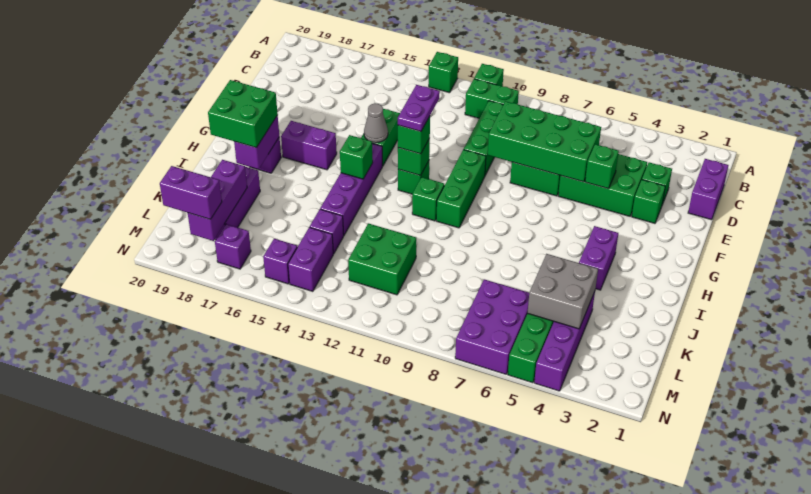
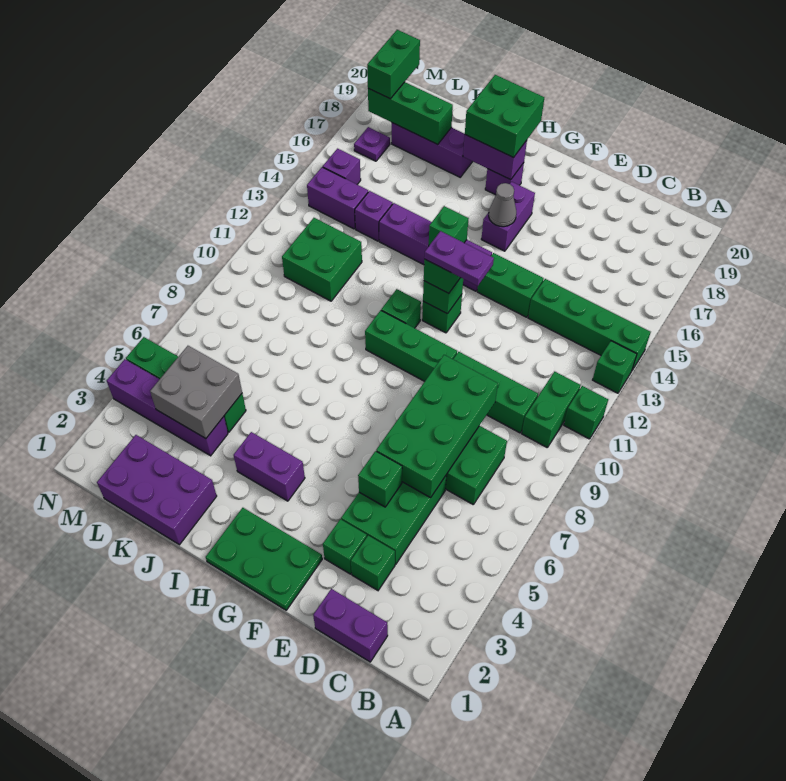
none -> green brick A14:D14 level 1
none -> green plate F1:H2 level 1
grey cone F14 level 2 -> grey cone G16 level 2
purple brick K18:M18 level 2 -> green brick K18:M18 level 2
purple brick L6:N7 level 1 -> purple brick J1:L2 level 1
purple brick M17 level 1 -> purple plate M17 level 1
purple brick M18:M19 level 3 -> green brick M18:M19 level 3

